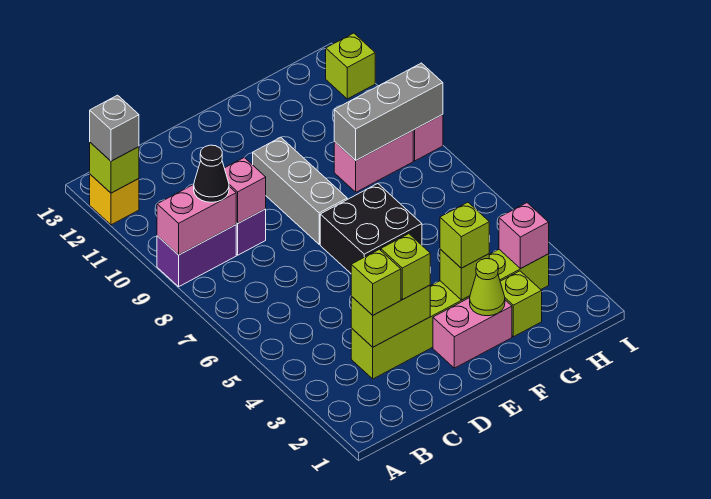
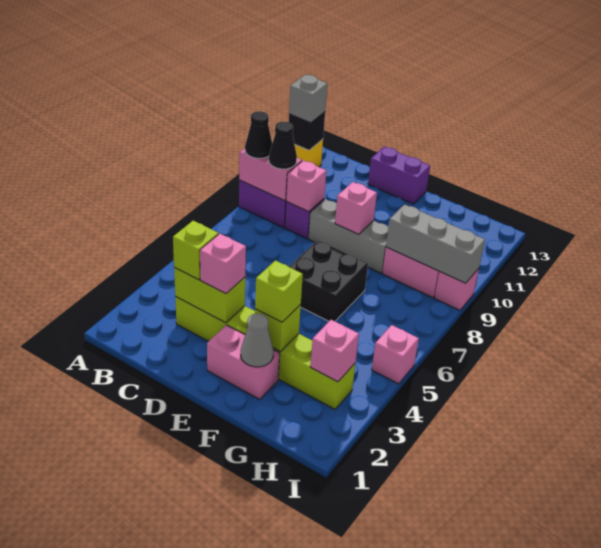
none -> black cone A9 level 3
lime brick A12 level 2 -> black brick A12 level 2
lime brick D3 level 3 -> pink brick D3 level 3
none -> purple brick D13:E13 level 1
grey brick E8:E10 level 1 -> grey brick D9:F9 level 1
none -> pink brick E9 level 2
lime cone F2 level 2 -> grey cone F2 level 2
lime brick G2 level 1 -> none
none -> pink brick I5 level 1
lime brick I12 level 1 -> none

